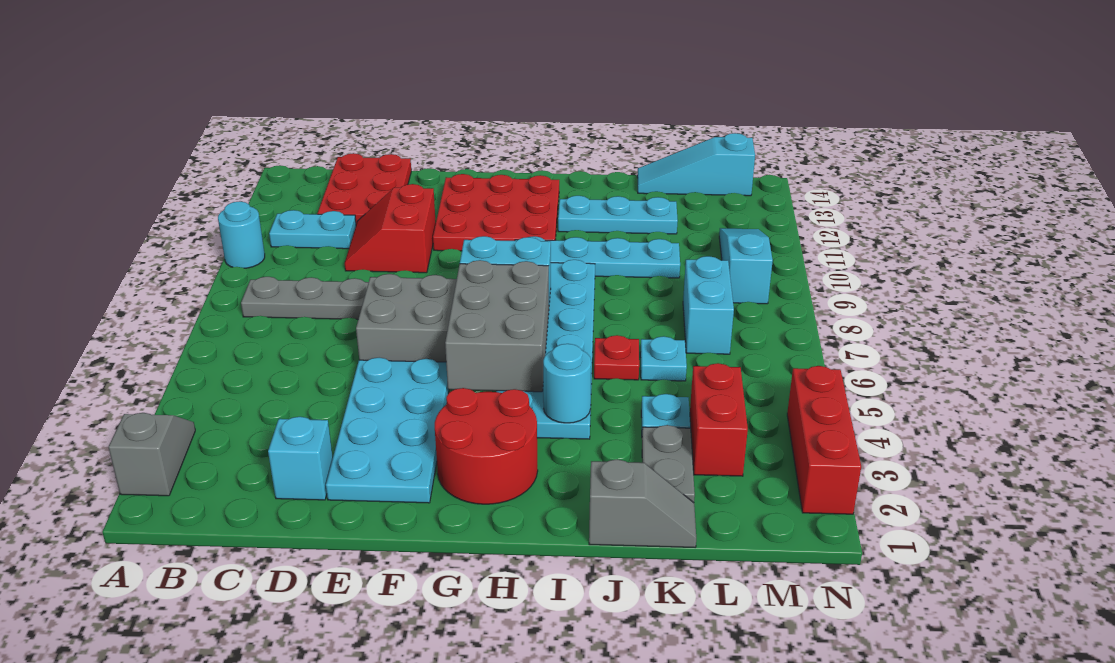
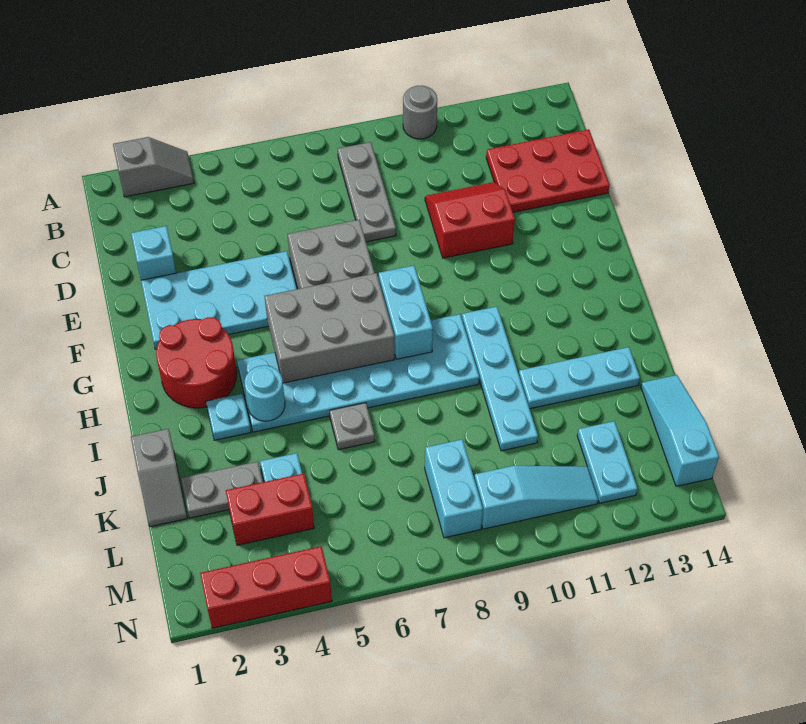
cyan round brick A10 level 1 -> grey round brick A10 level 1
cyan plate B11:C11 level 1 -> cyan plate L12:M12 level 1
red plate F11:H13 level 1 -> none
cyan plate I12:K12 level 1 -> cyan plate J11:J13 level 1
red plate J6 level 1 -> grey plate J6 level 1
cyan plate K6 level 1 -> cyan plate I3 level 1
cyan brick L7:L8 level 1 -> cyan brick L8:M8 level 1

